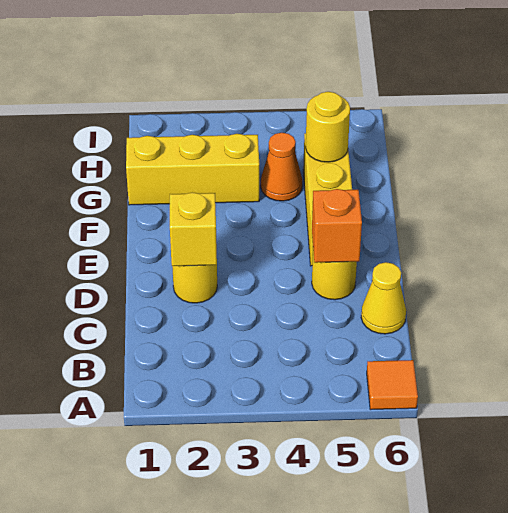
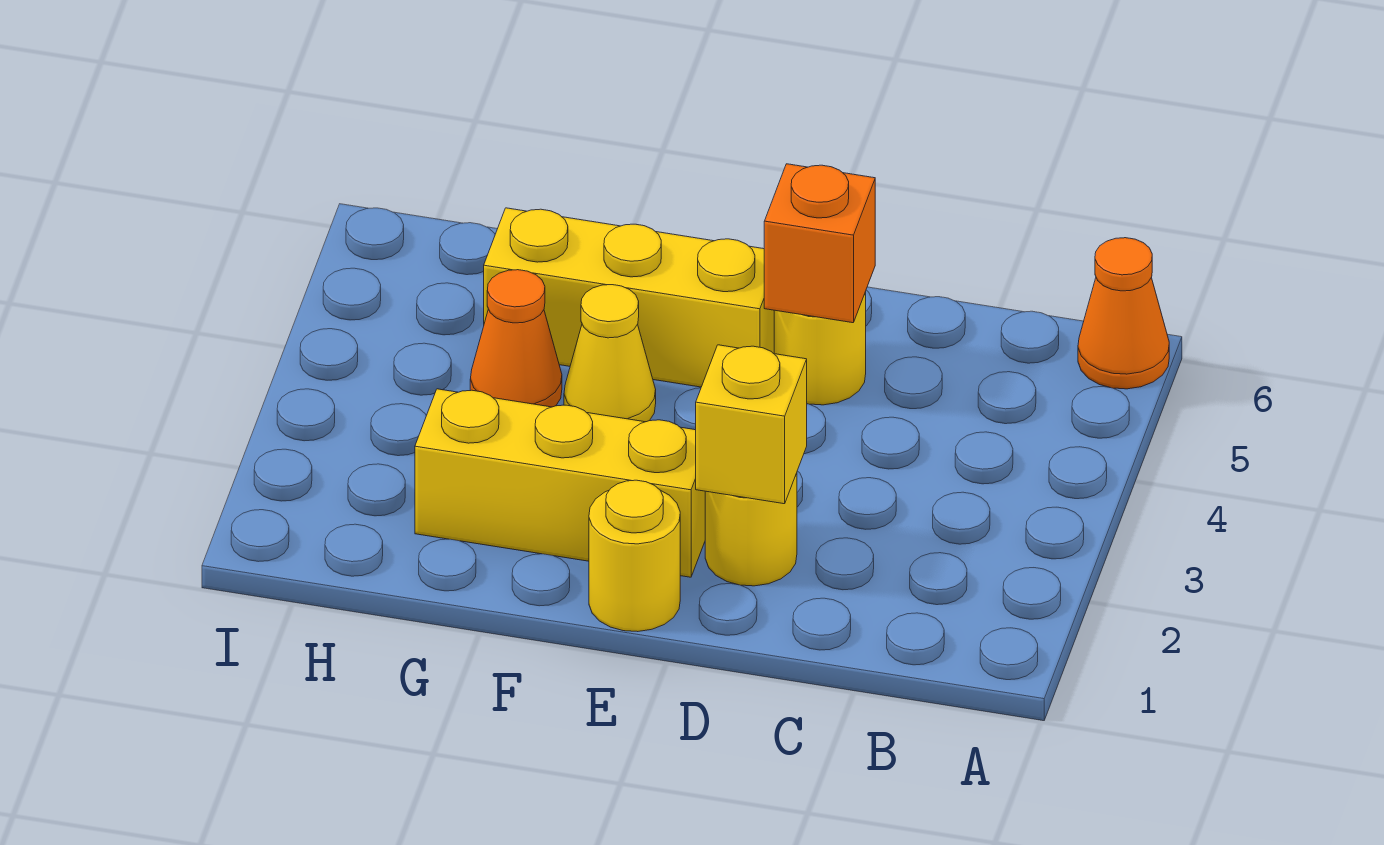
orange tile A6 level 1 -> orange cone A6 level 1
yellow cone C6 level 1 -> yellow cone F4 level 1
yellow brick G1:G3 level 1 -> yellow brick E2:G2 level 1
yellow round brick G5 level 2 -> yellow round brick E1 level 1

